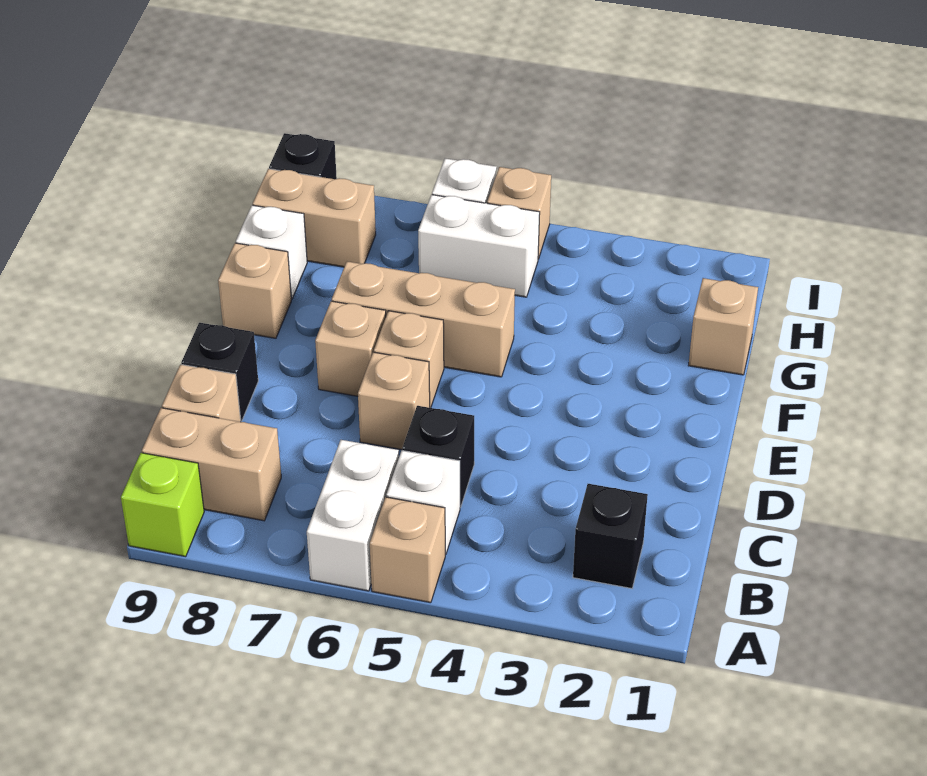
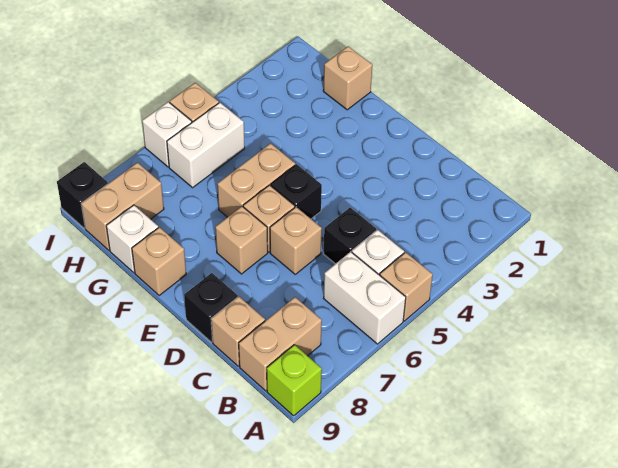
black brick B2 level 1 -> black brick E5 level 1
tan brick F5:F7 level 1 -> tan brick F5:F6 level 1

